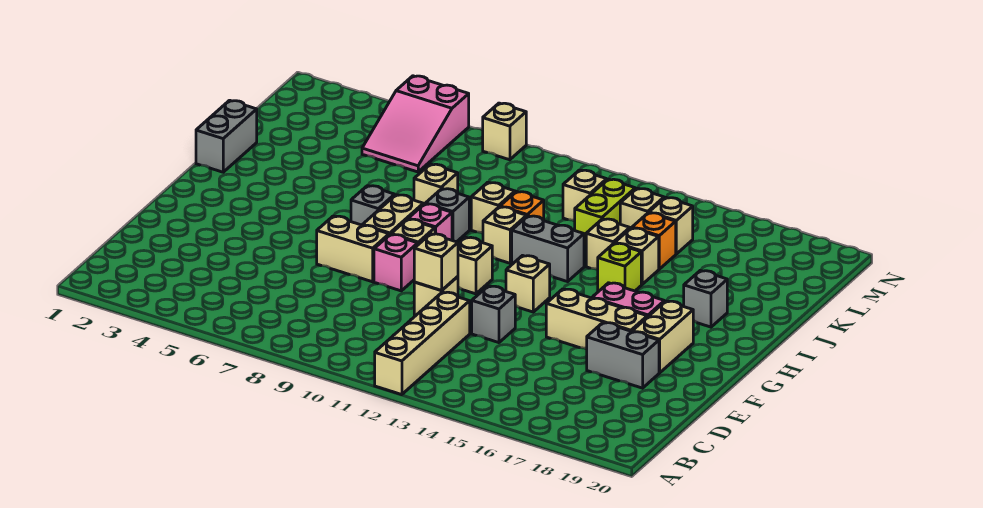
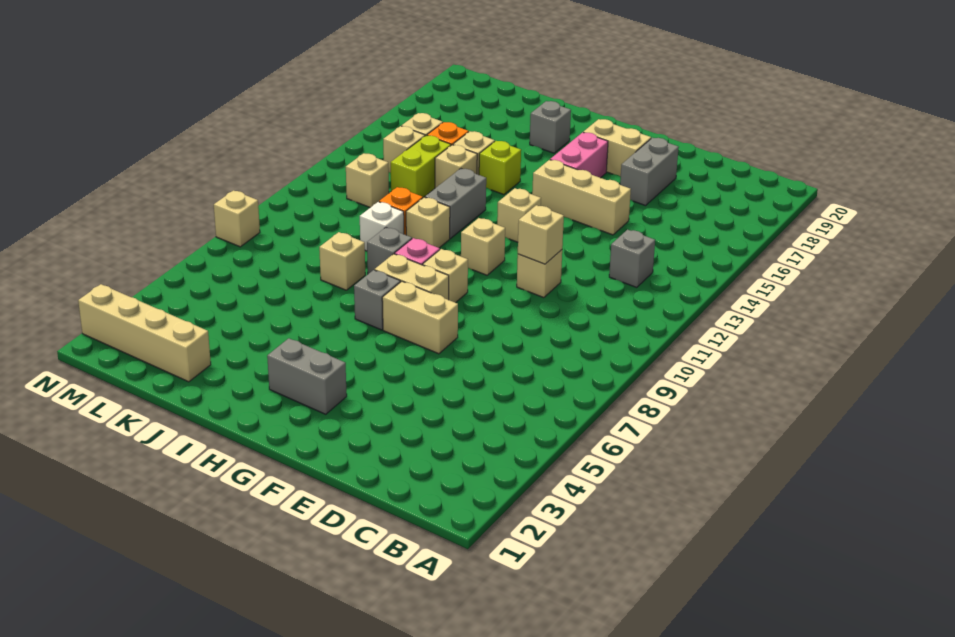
tan brick A12:D12 level 1 -> tan brick K2:N2 level 1
grey brick E13 level 1 -> grey brick C13 level 1
tan brick F7:F8 level 1 -> tan brick F7:G7 level 1
pink brick F9 level 1 -> none
tan brick F15:F17 level 1 -> tan brick E15:G15 level 1
grey brick I1:J1 level 1 -> grey brick G3:H3 level 1
tan brick J10 level 1 -> white brick J10 level 1
lime brick K13:L13 level 1 -> lime brick K13:K14 level 1
pink slope L5:N6 level 1 top N -> none

